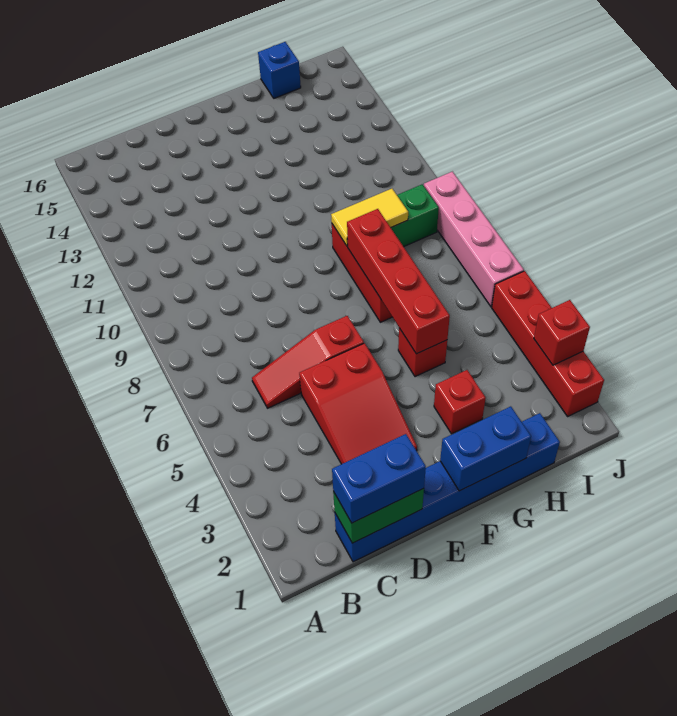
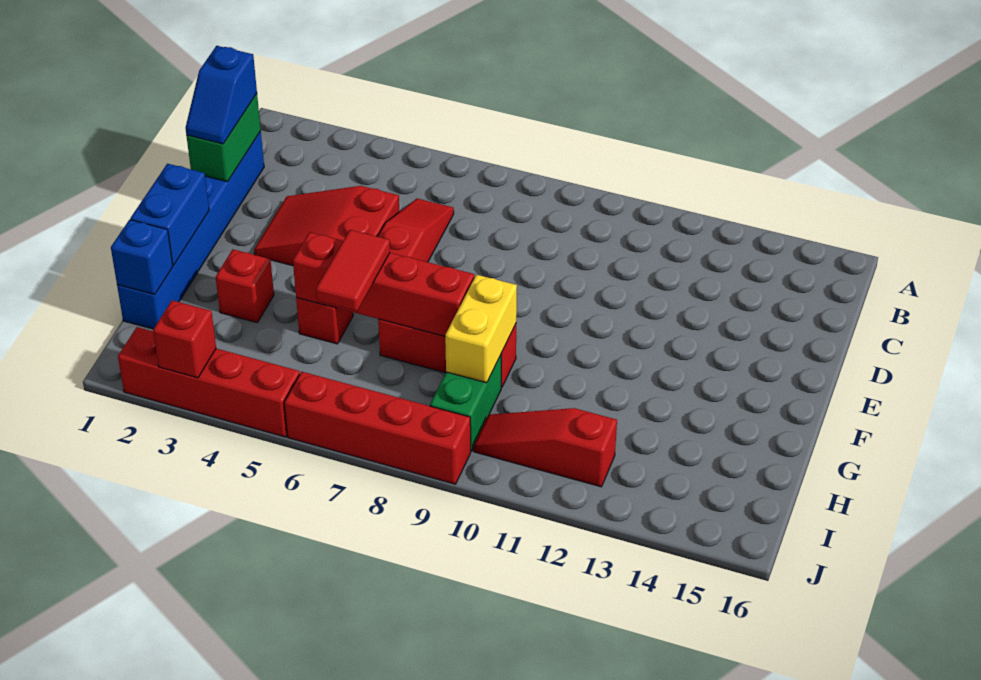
blue brick C1:D1 level 3 -> blue slope C1:D1 level 3 top C
none -> red tile G6:H6 level 3
yellow tile G9:H9 level 2 -> yellow brick G9:H9 level 2
blue brick H16 level 1 -> blue brick H1 level 2
none -> red slope I10:I12 level 1 top 12
pink brick J6:J9 level 1 -> red brick J6:J9 level 1

